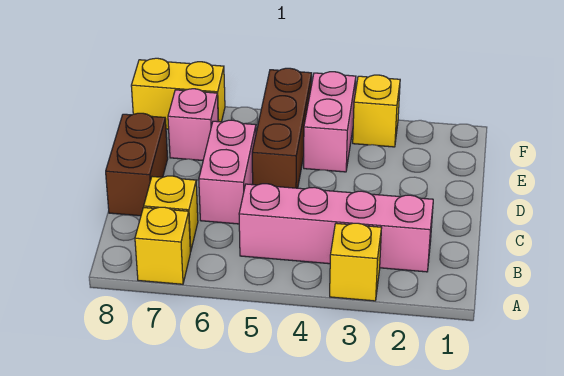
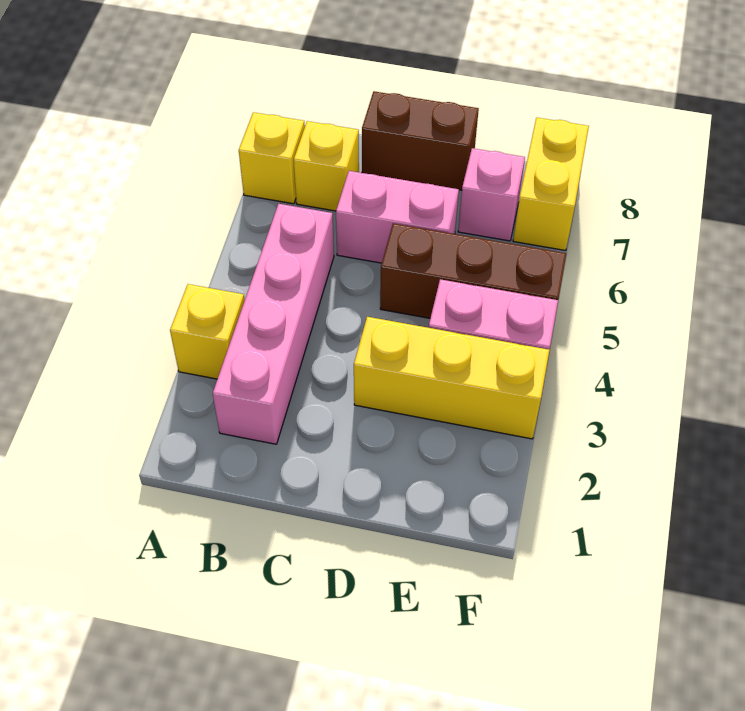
yellow brick F3 level 1 -> yellow brick D3:F3 level 1

